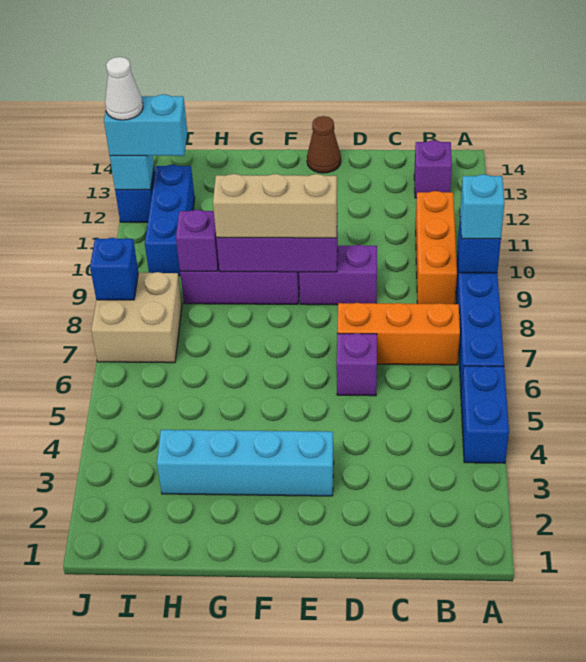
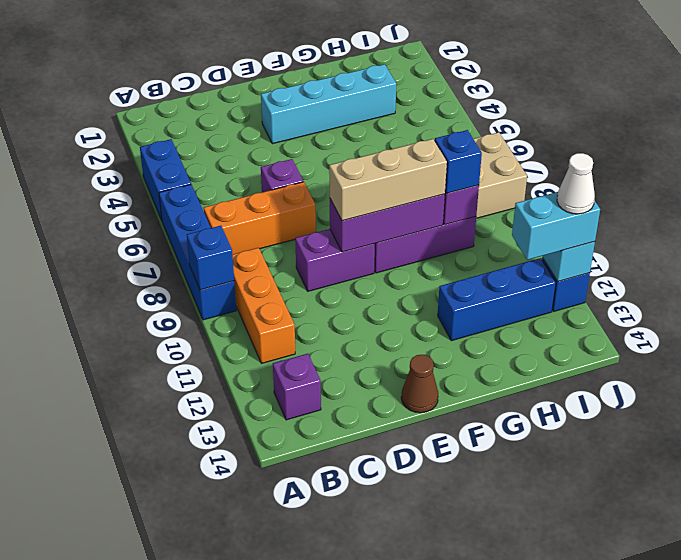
cyan brick A9 level 3 -> none
blue brick I10:I12 level 1 -> blue brick G12:I12 level 1
blue brick J8 level 2 -> blue brick H9 level 3

